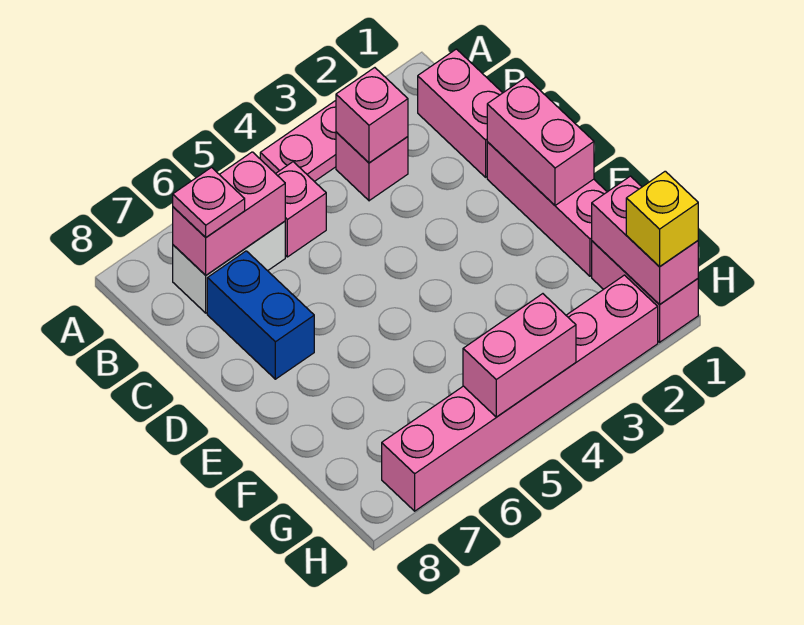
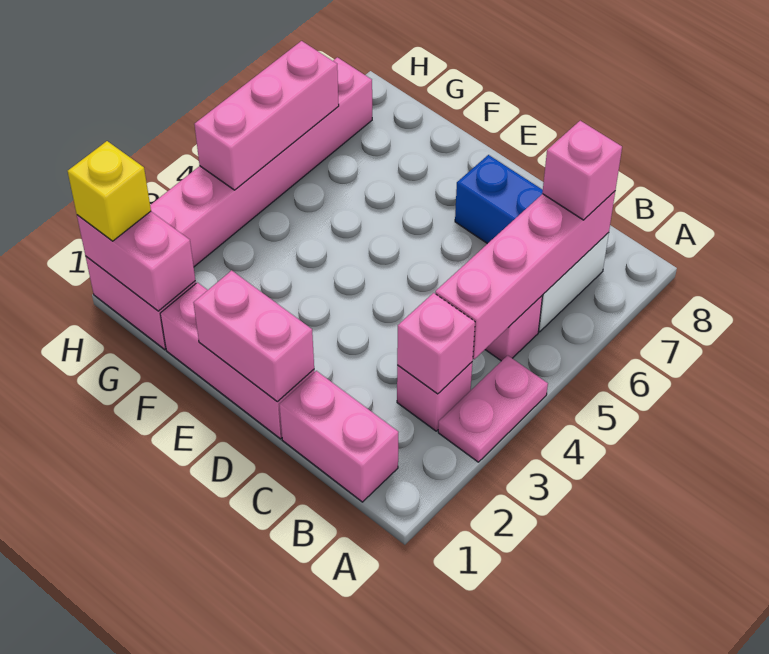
pink brick B6:B7 level 2 -> pink brick B4:B7 level 2
pink plate B7 level 3 -> pink brick B7 level 3
pink brick H4:H5 level 2 -> pink brick H4:H6 level 2

